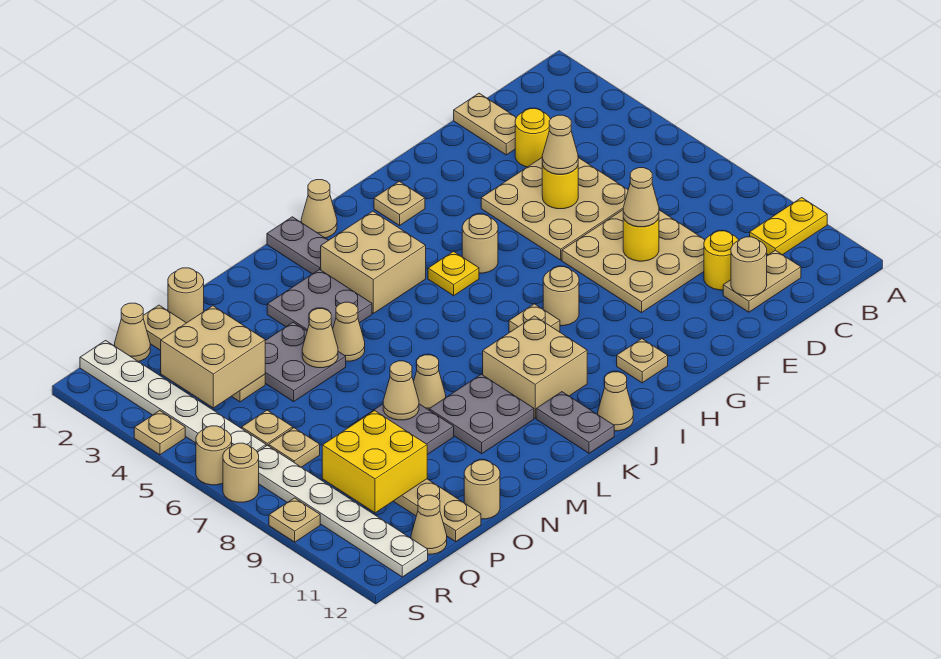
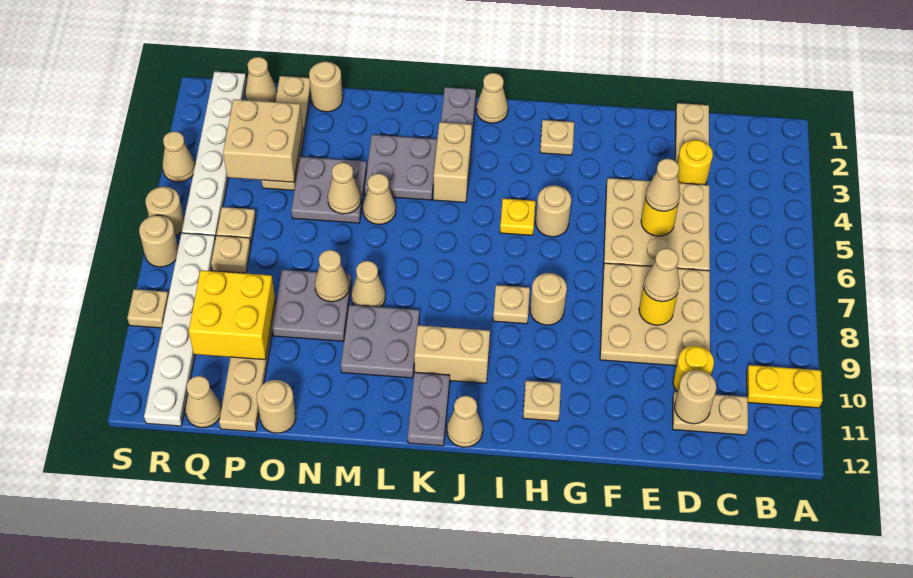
tan brick J3:K4 level 1 -> tan brick K3:K4 level 1
tan brick J9:K10 level 1 -> tan brick J10:K10 level 1
tan plate S4 level 1 -> tan cone S4 level 1

